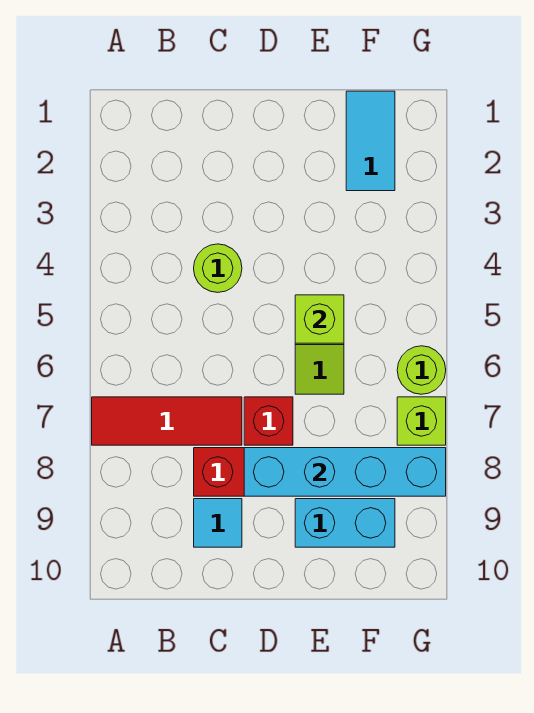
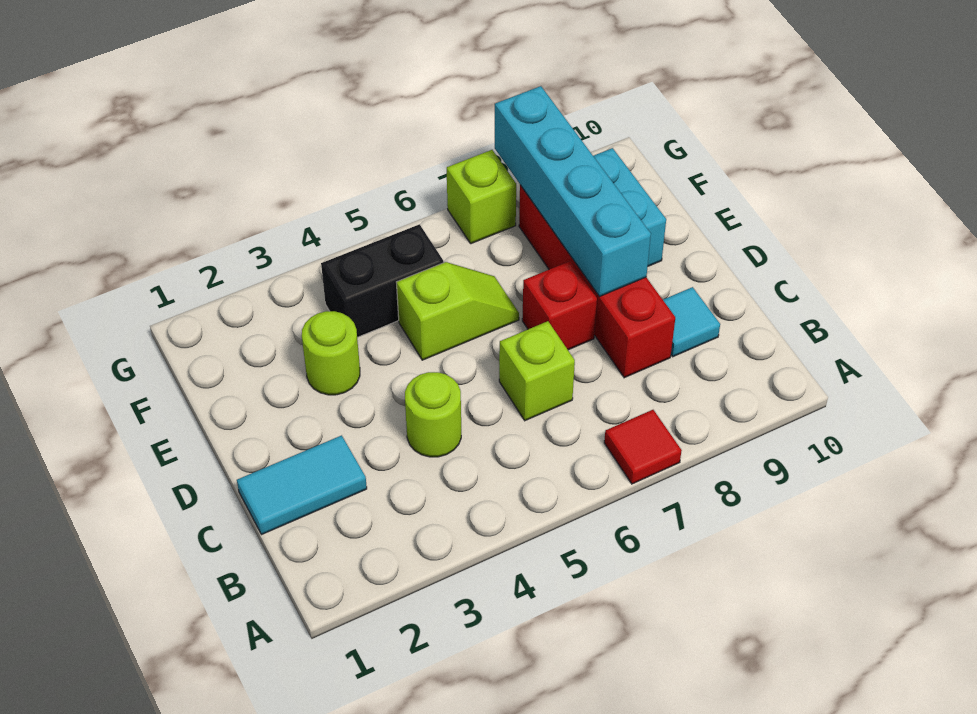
red tile A7:C7 level 1 -> red tile A7 level 1
lime brick E5 level 2 -> lime brick C6 level 1
cyan tile F1:F2 level 1 -> cyan tile C1:C2 level 1
none -> black brick F4:F5 level 1
lime round brick G6 level 1 -> lime round brick E3 level 1

